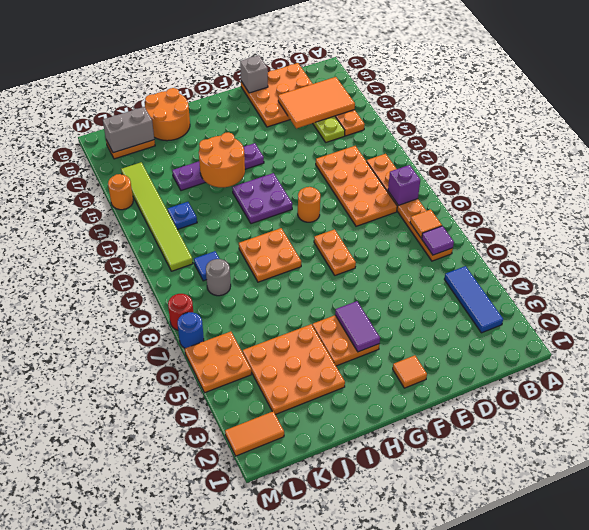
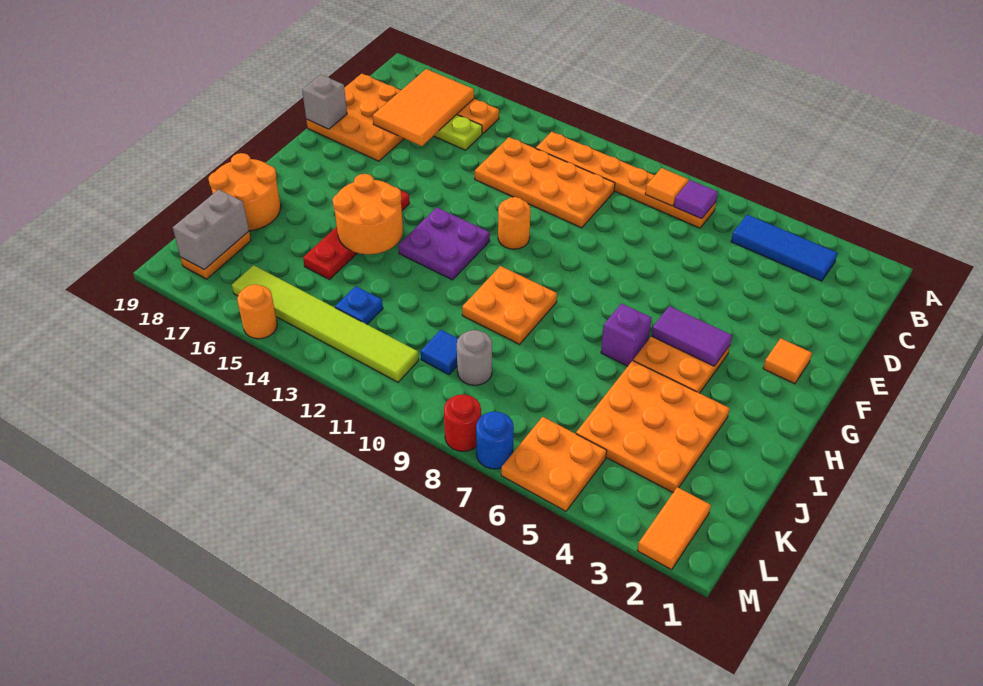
purple brick B10 level 2 -> purple brick H6 level 1
orange plate F8:F9 level 1 -> none
purple plate G15:J15 level 1 -> red plate G15:J15 level 1

